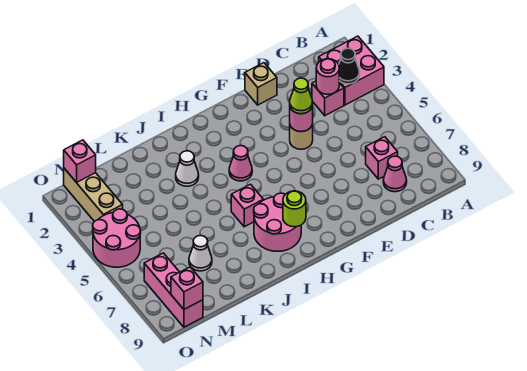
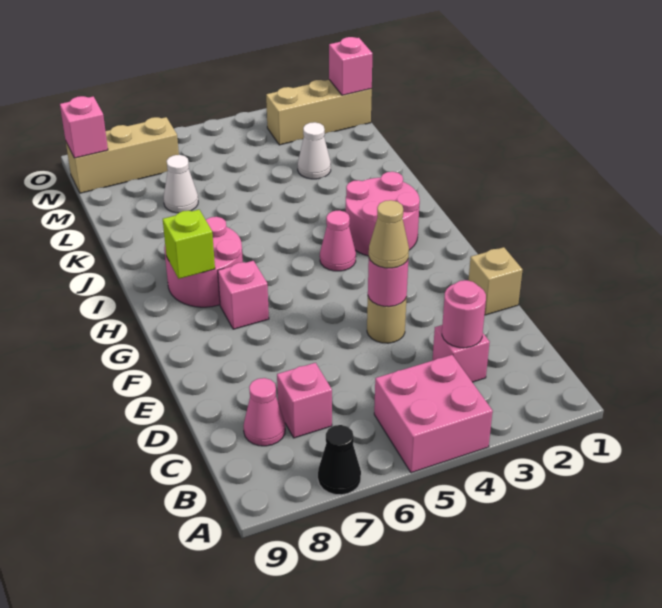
pink brick A2:B3 level 1 -> pink brick A4:B5 level 1
black cone B3 level 2 -> black cone A7 level 1
lime cone E4 level 3 -> tan cone E4 level 3
lime round brick H8 level 2 -> lime brick H8 level 2
pink brick I6 level 1 -> pink brick G7 level 1
white cone J3 level 1 -> white cone L3 level 1
pink round brick N4:O5 level 1 -> pink round brick H2:I3 level 1
pink brick N7:N9 level 1 -> tan brick N7:N9 level 1

